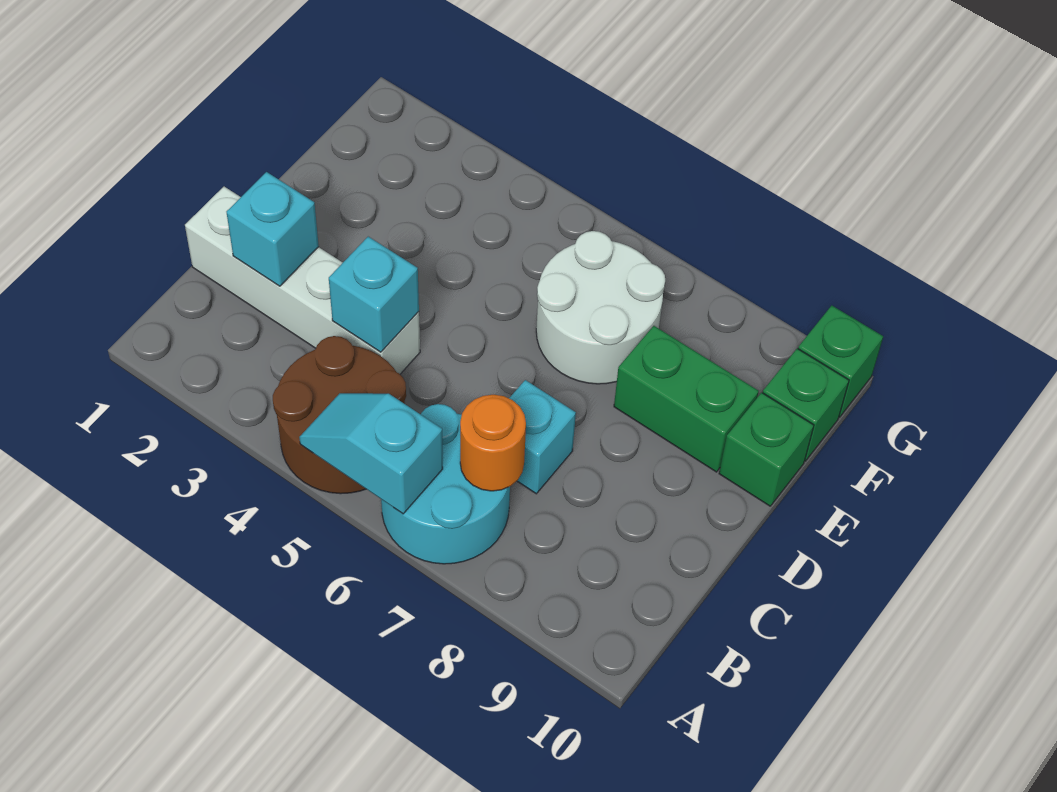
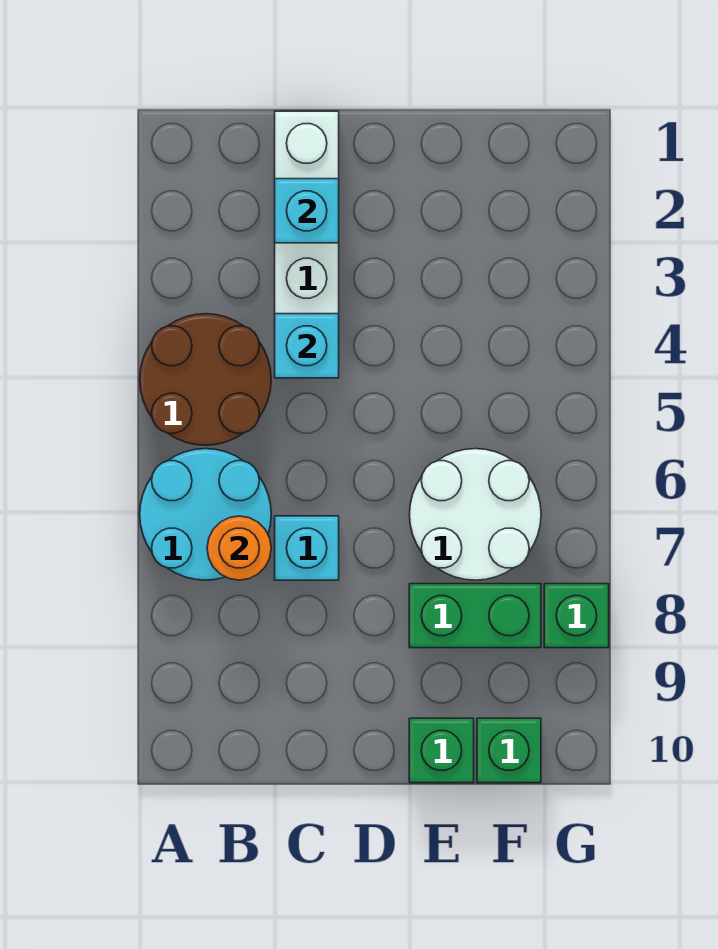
cyan slope A5:A6 level 2 top 6 -> none
green brick E8:E9 level 1 -> green brick E8:F8 level 1
green brick G10 level 1 -> green brick G8 level 1

